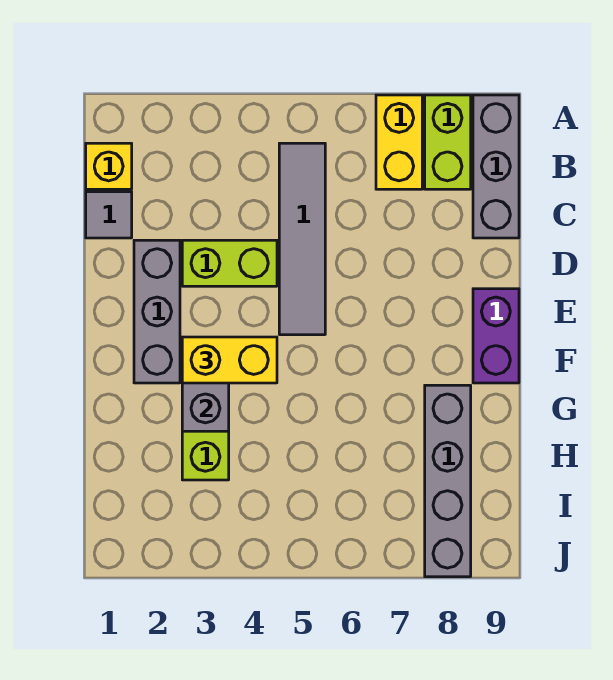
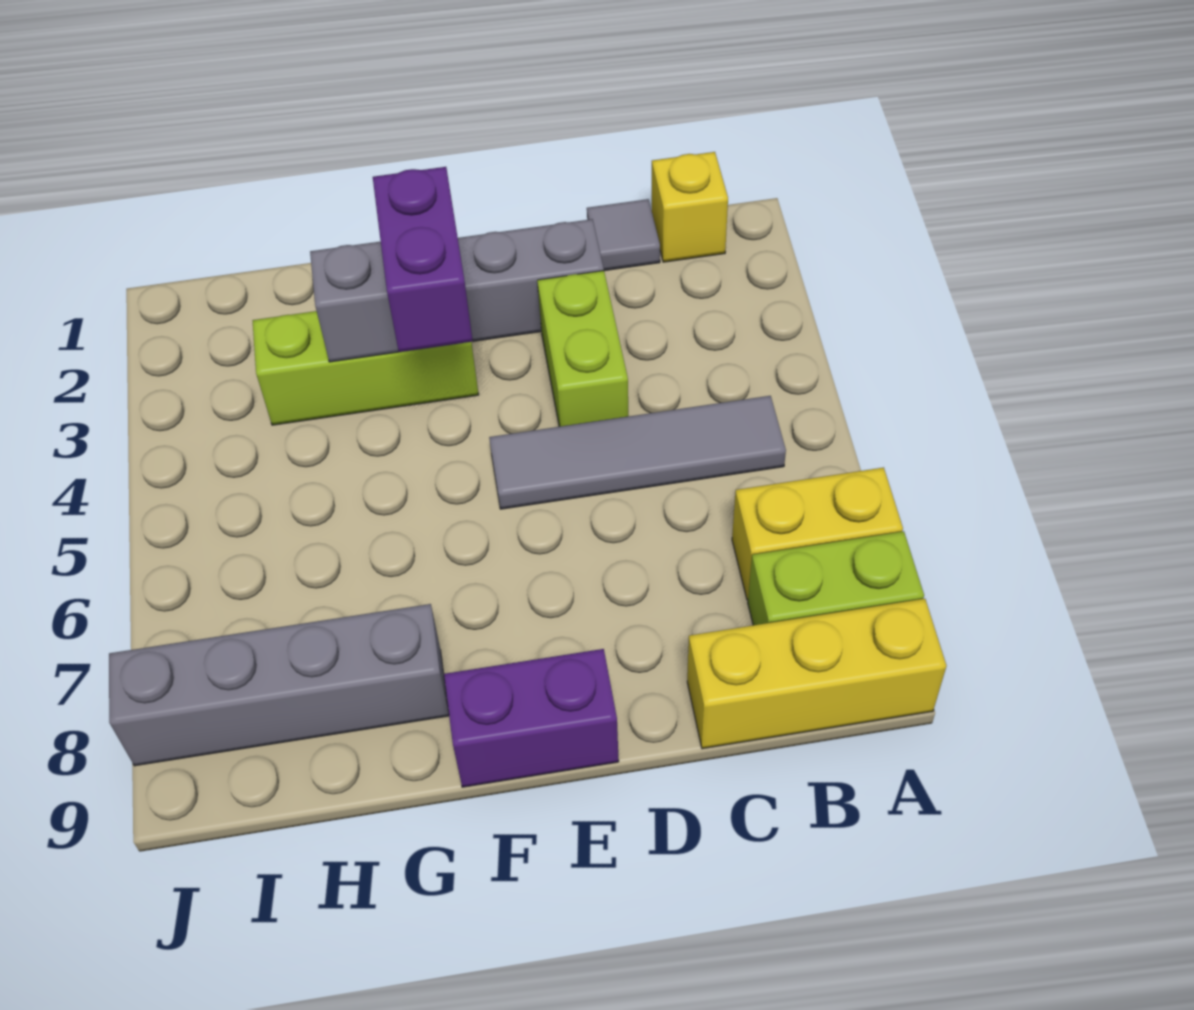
grey brick A9:C9 level 1 -> yellow brick A9:C9 level 1
yellow brick F3:F4 level 3 -> purple brick F3:F4 level 3

